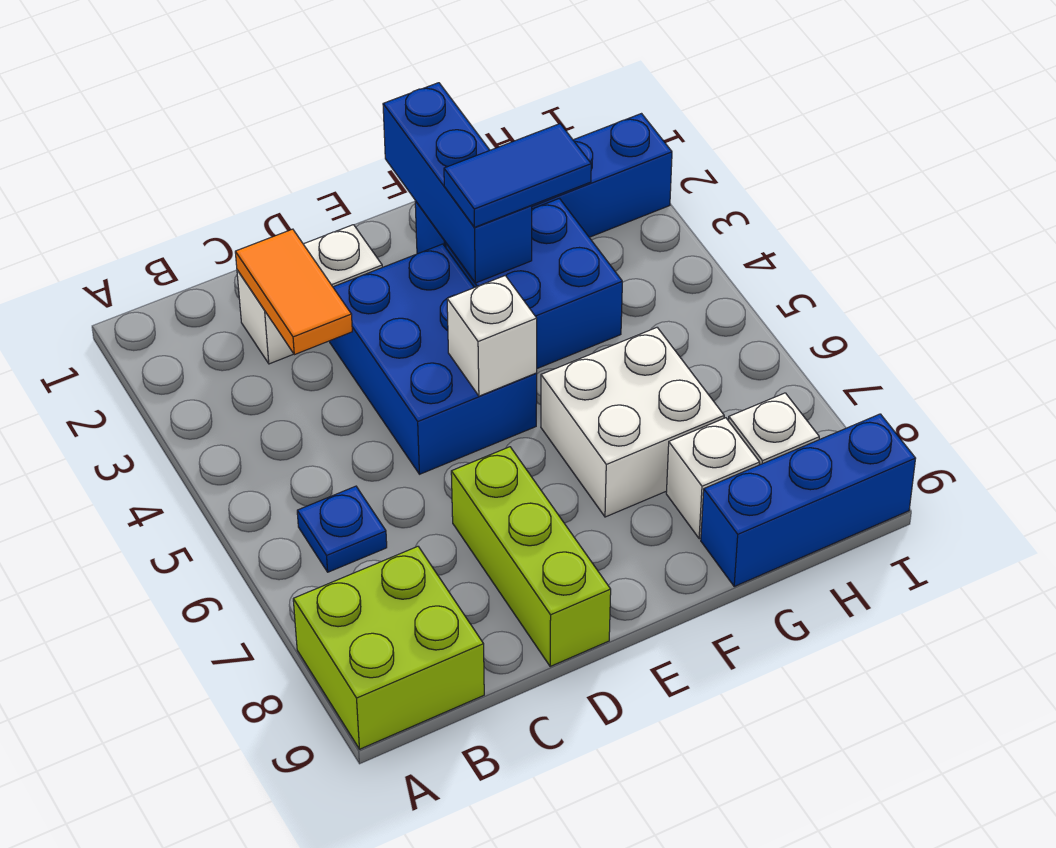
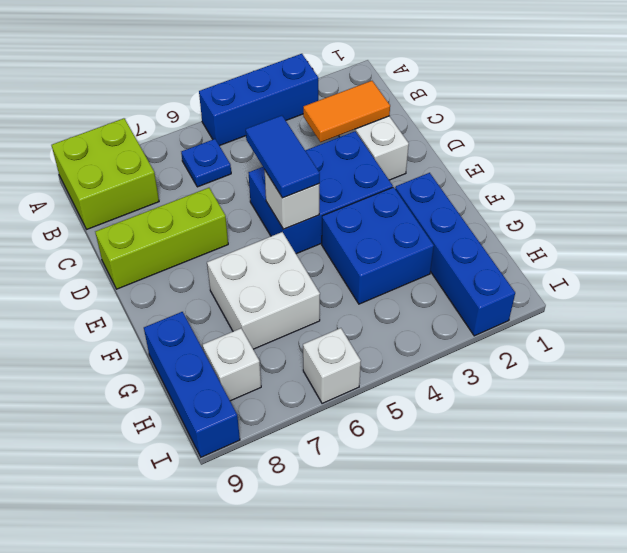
blue brick F1:F3 level 2 -> blue brick A3:A5 level 1
blue tile F3:G3 level 3 -> blue tile D5:E5 level 3
white brick G8 level 1 -> white brick I6 level 1

